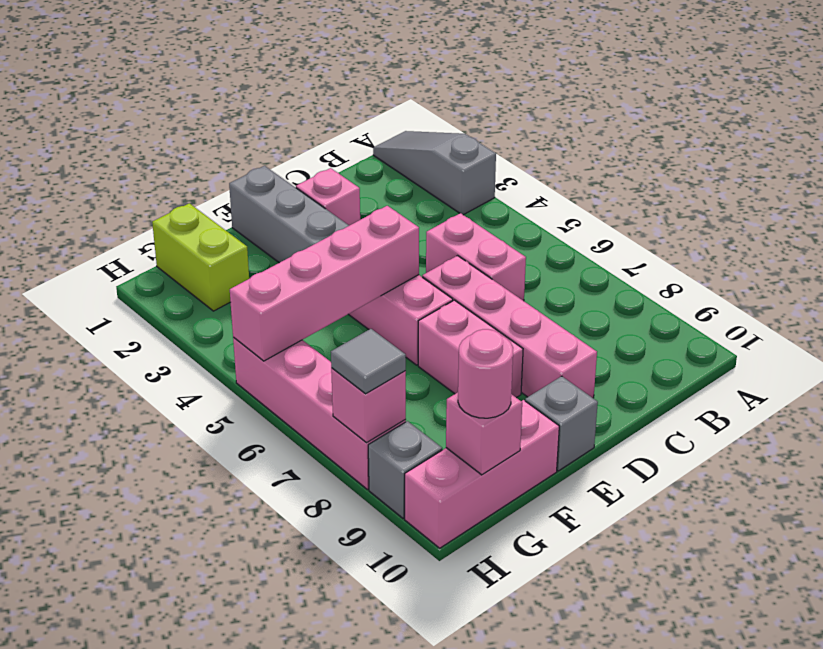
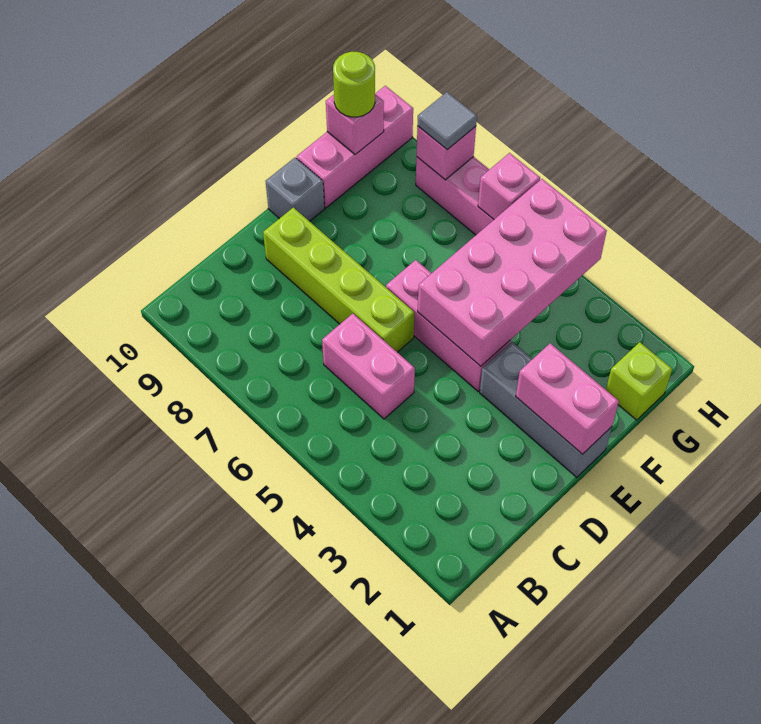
grey slope A1:A3 level 1 top 3 -> none
pink brick D2 level 1 -> pink brick H6 level 2
pink brick D6:D9 level 1 -> lime brick D6:D9 level 1
pink brick E5:H5 level 2 -> pink brick E4:H5 level 2
pink brick E7:E8 level 1 -> pink brick E1:E2 level 2
lime brick G1:G2 level 1 -> lime brick G1 level 1
pink round brick G10 level 3 -> lime round brick G10 level 3
grey brick H9 level 1 -> none

